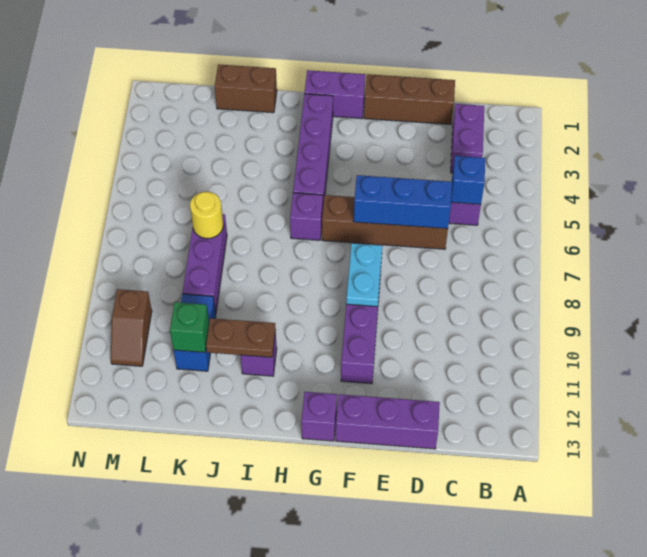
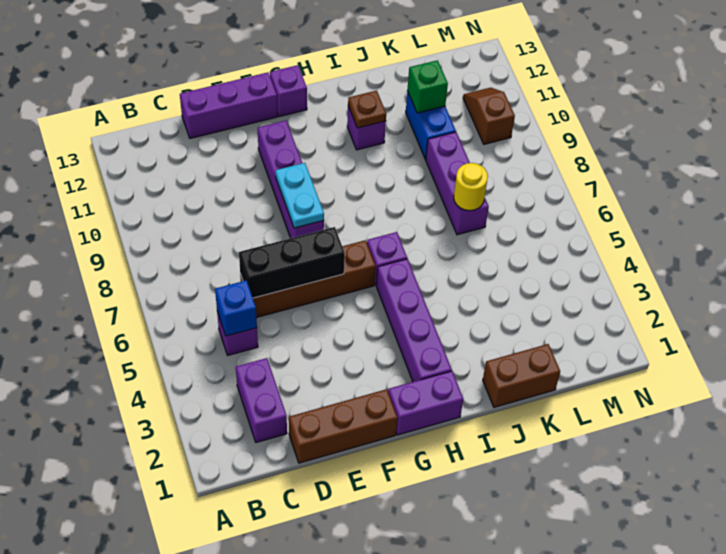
blue brick D6:F6 level 2 -> black brick D6:F6 level 2
brown plate I11:J11 level 2 -> brown plate I11 level 2

